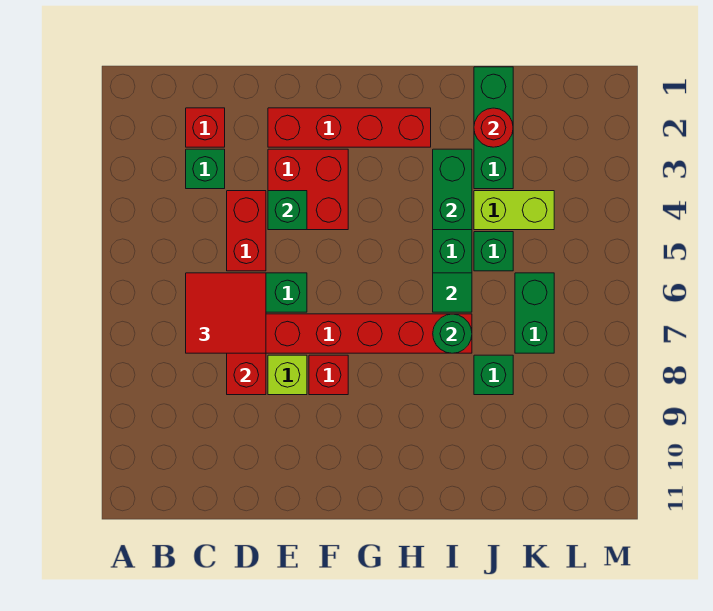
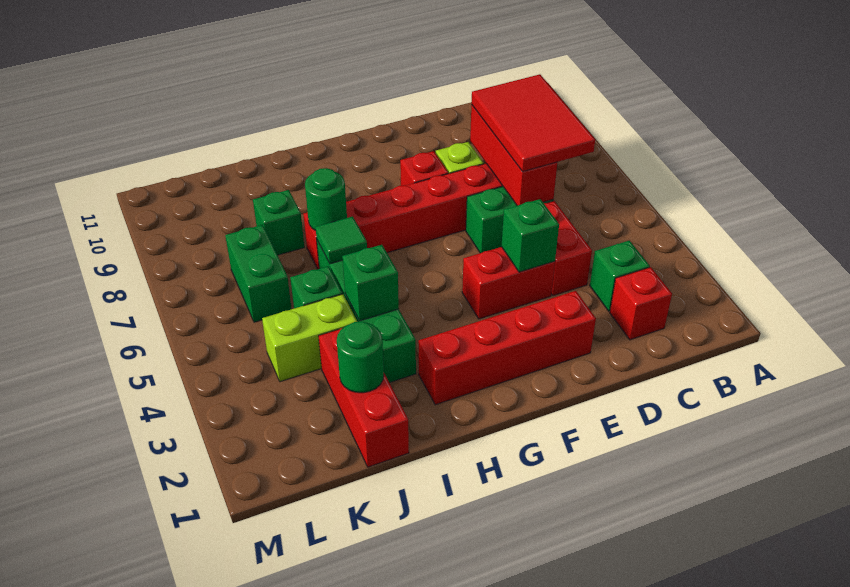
red tile C6:D7 level 3 -> red tile C6:D8 level 3
red brick E3:F4 level 1 -> red brick E4:F4 level 1
green brick I3:I4 level 2 -> green brick I4 level 2
green brick J1:J3 level 1 -> red brick J1:J3 level 1
red round brick J2 level 2 -> green round brick J2 level 2

